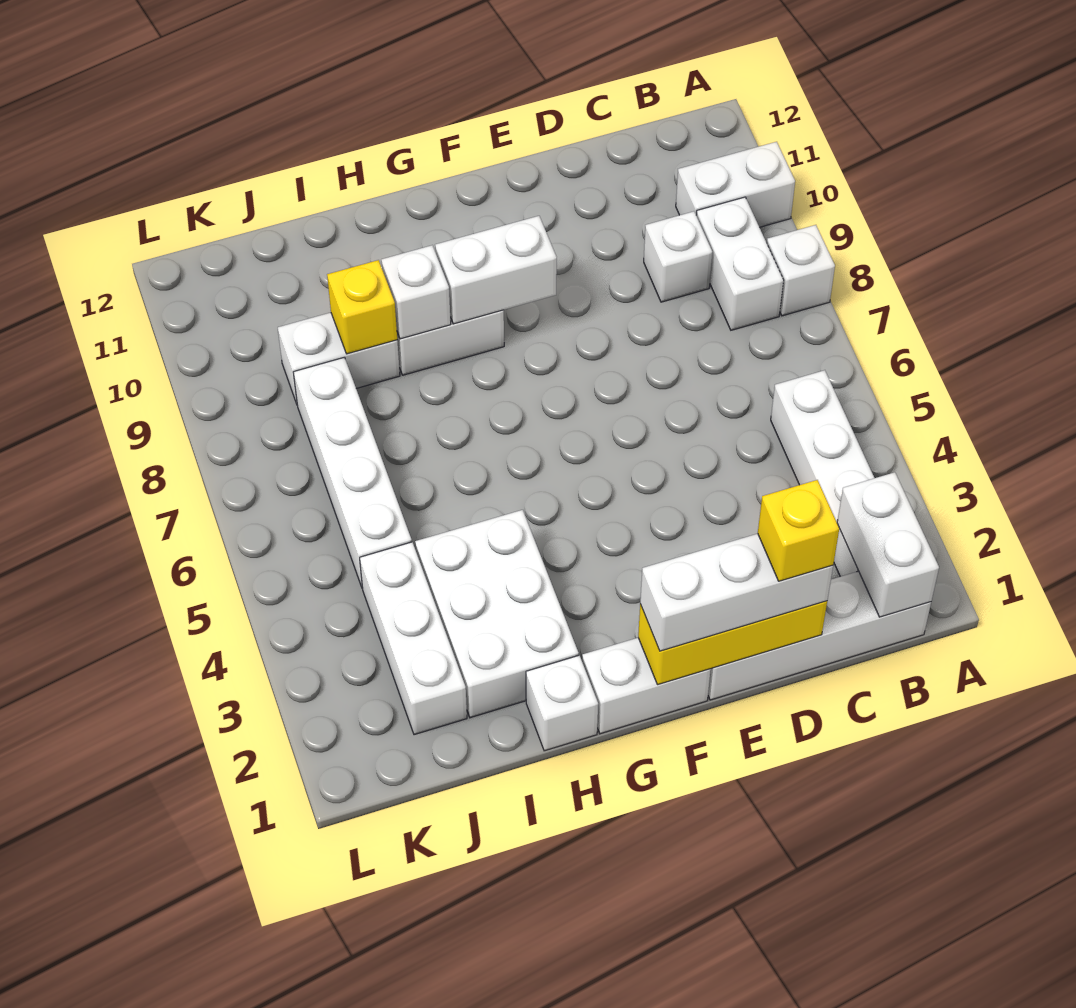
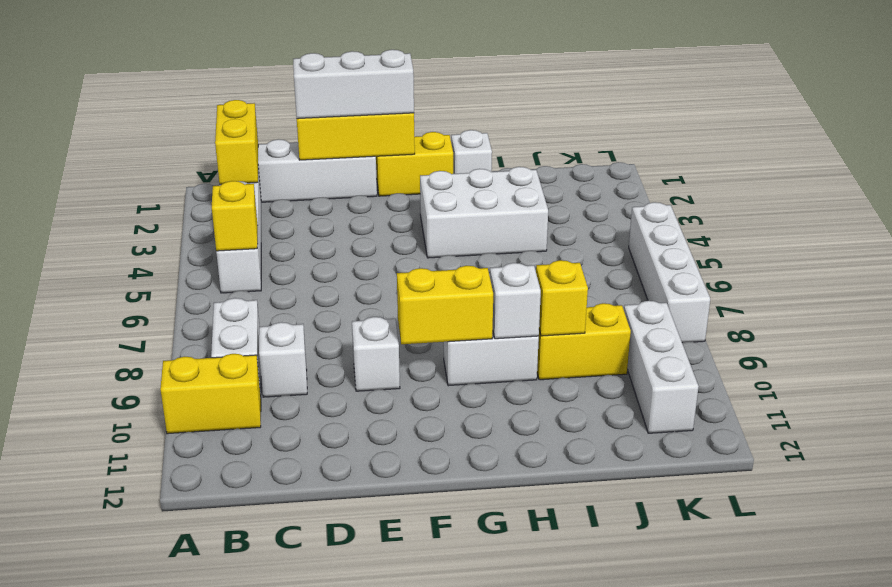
white brick A8 level 1 -> white brick E9 level 1
white brick A10:B10 level 1 -> yellow brick A10:B10 level 1
white brick B1:B2 level 2 -> yellow brick B1:B2 level 2
yellow brick D1 level 4 -> yellow brick B5 level 2
white brick F1:G1 level 1 -> yellow brick F1:G1 level 1
white brick F9:G9 level 2 -> yellow brick F9:G9 level 2
white brick H2:I4 level 1 -> white brick G3:I4 level 1
white brick I9:J9 level 1 -> yellow brick I9:J9 level 1
white brick J2:J4 level 1 -> white brick K9:K11 level 1
white brick J5:J8 level 1 -> white brick L5:L8 level 1

